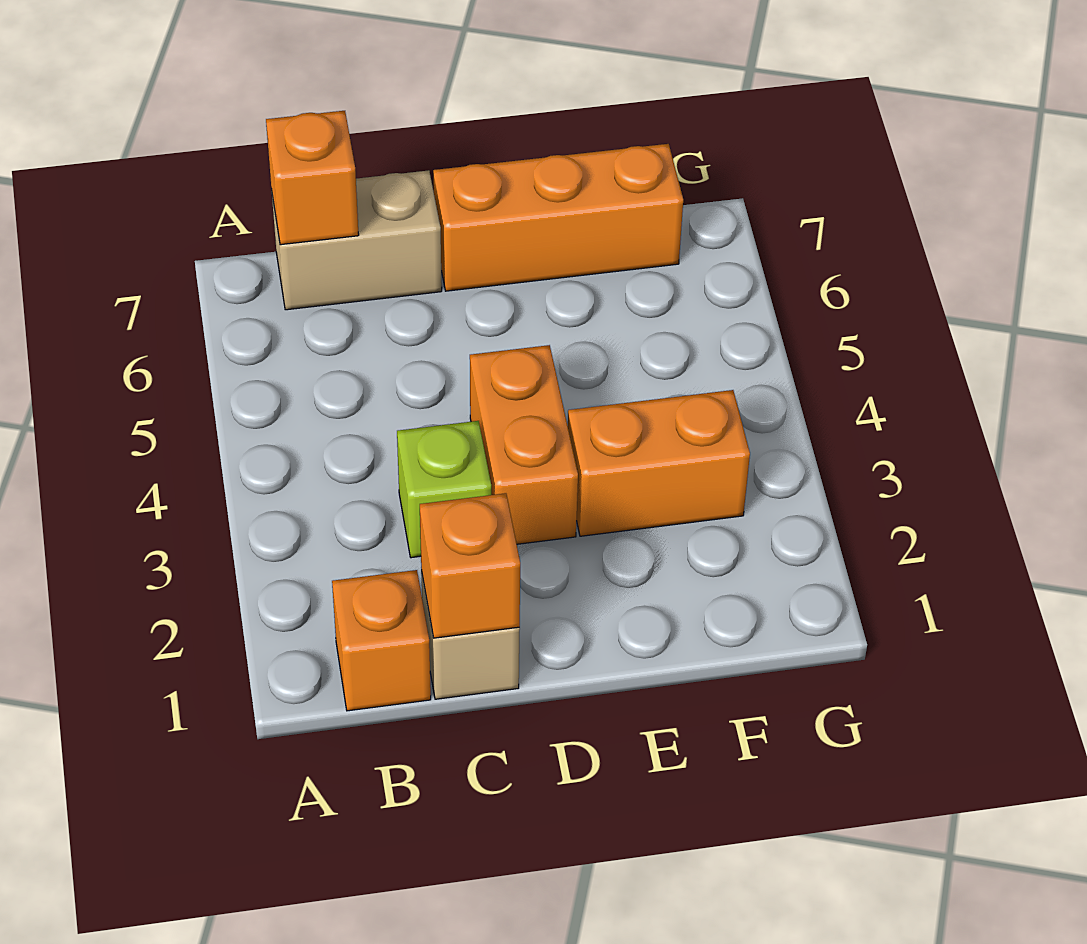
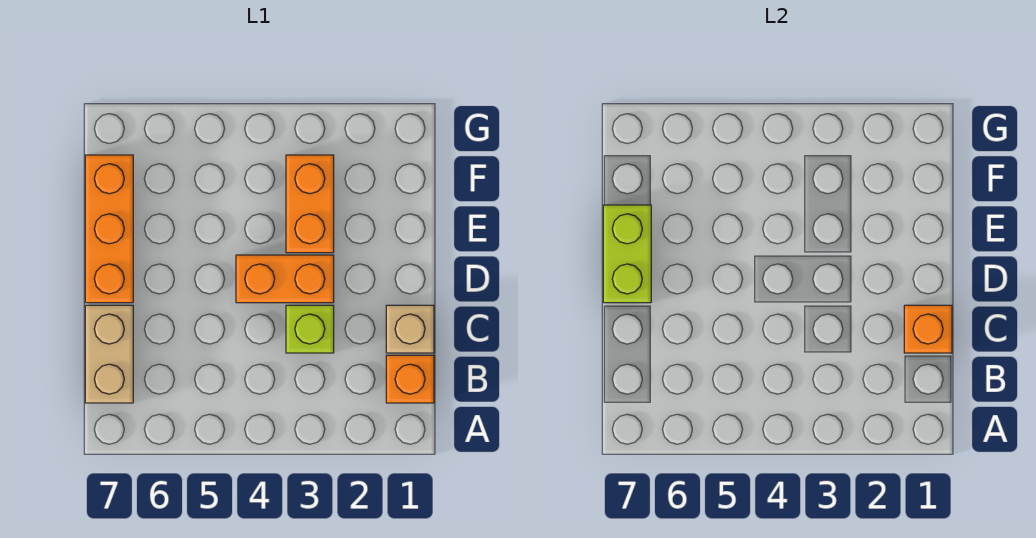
orange brick B7 level 2 -> none
none -> lime brick D7:E7 level 2

